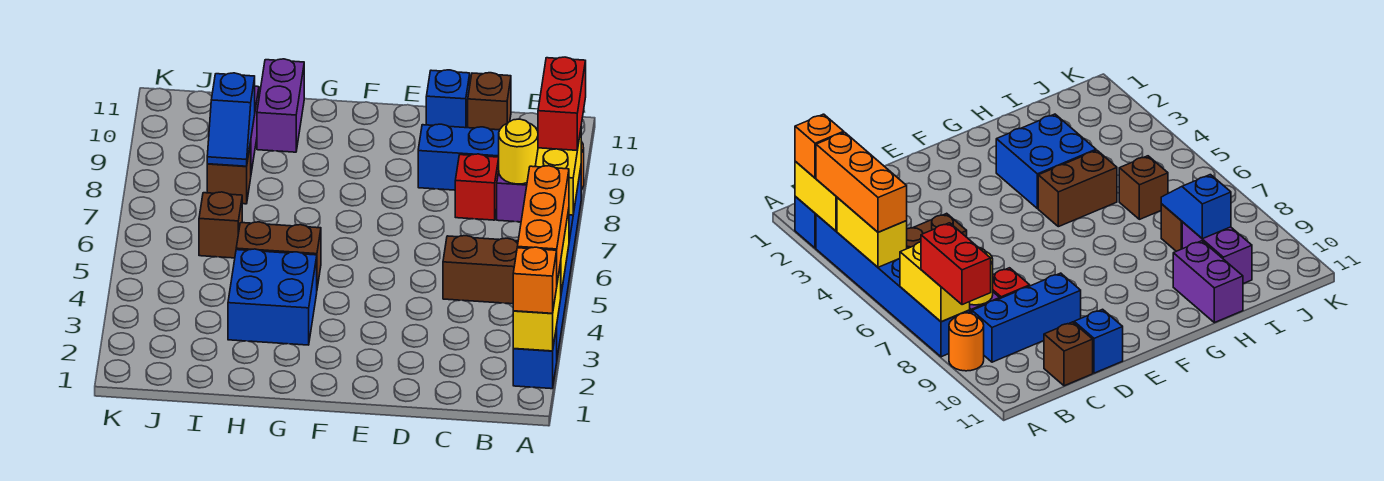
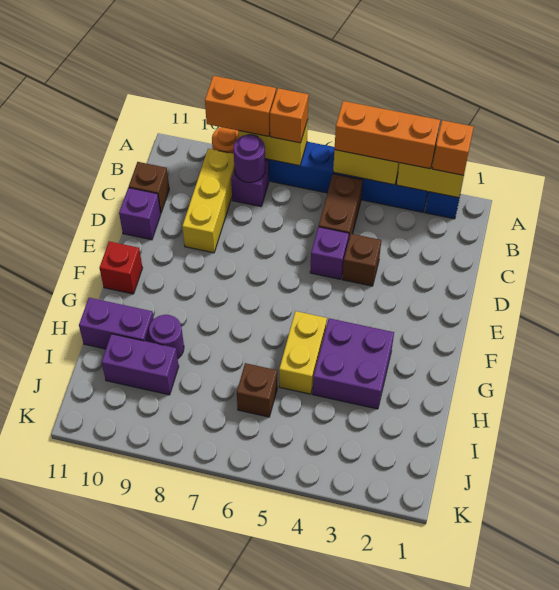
none -> orange brick A7 level 3
red brick A8:A9 level 3 -> orange brick A8:A9 level 3
yellow round brick B8 level 2 -> purple round brick B8 level 2
blue brick B9:D9 level 1 -> yellow brick B9:D9 level 1
red brick C8 level 1 -> red brick F11 level 1
none -> purple brick D5 level 1
blue brick D11 level 1 -> purple brick D11 level 1
blue brick G3:H4 level 1 -> purple brick G3:H4 level 1
brown brick G5:H5 level 1 -> yellow brick G5:H5 level 1
none -> purple round brick H9 level 1
brown brick I8 level 1 -> brown brick D4 level 1
blue slope I8:I9 level 2 top 9 -> none

